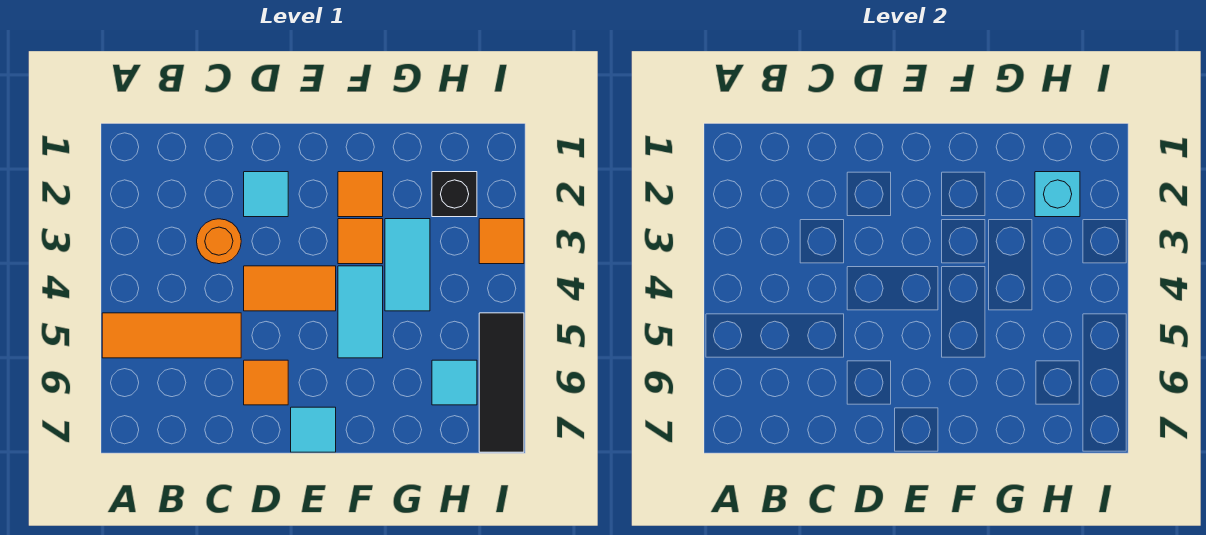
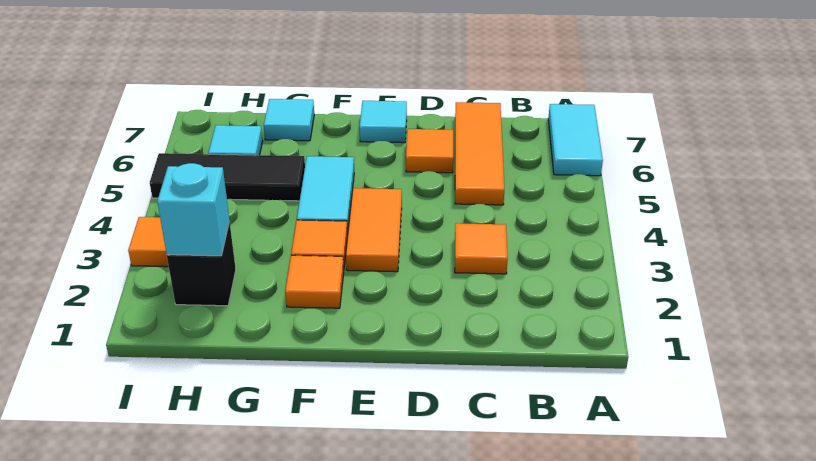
orange tile A5:C5 level 1 -> orange tile C5:C7 level 1
orange round brick C3 level 1 -> orange tile C3 level 1
cyan tile D2 level 1 -> cyan tile G7 level 1
orange tile D4:E4 level 1 -> orange tile E3:E4 level 1
cyan tile G3:G4 level 1 -> cyan tile A6:A7 level 1
black tile I5:I7 level 1 -> black tile G5:I5 level 1

